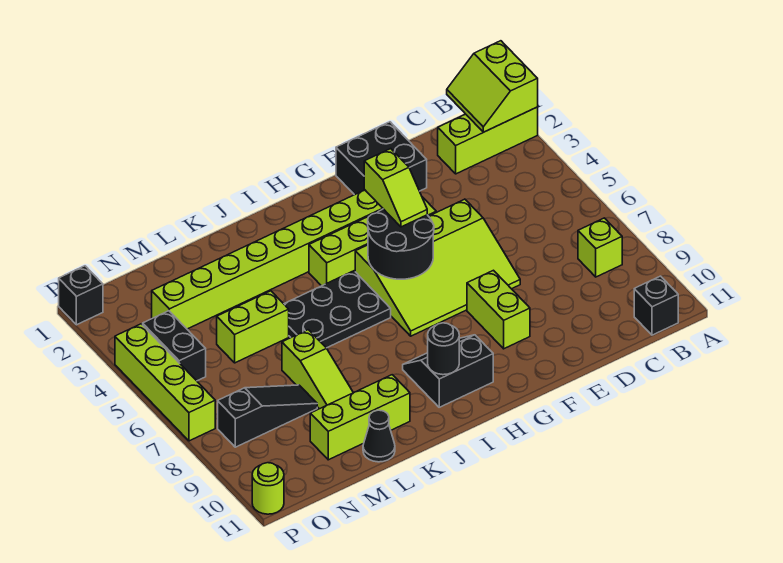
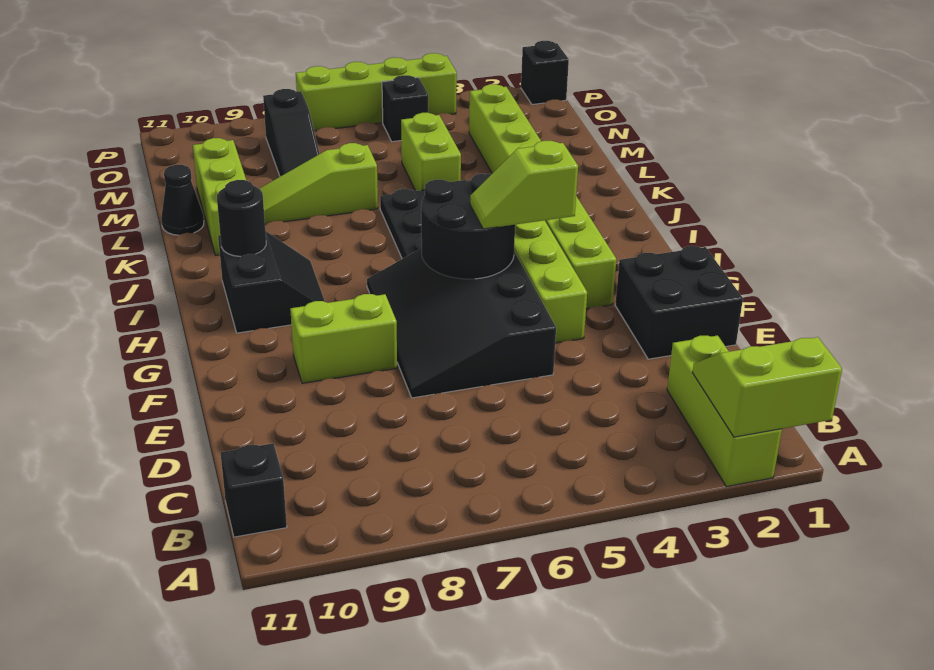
lime brick B8 level 1 -> none
lime slope E5:H7 level 1 top 5 -> black slope E5:H7 level 1 top 5
black brick O4:O5 level 1 -> black brick O5 level 1
lime round brick P11 level 1 -> none

